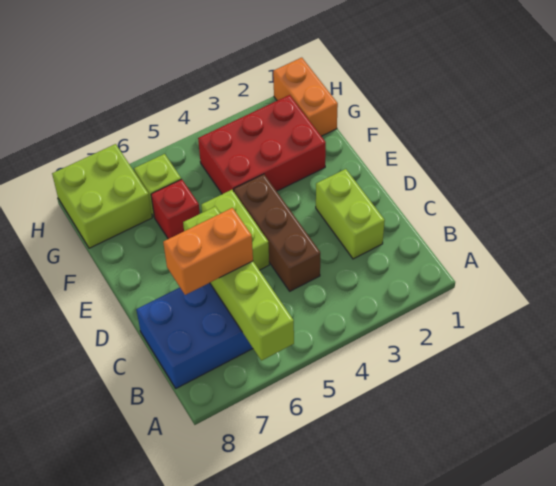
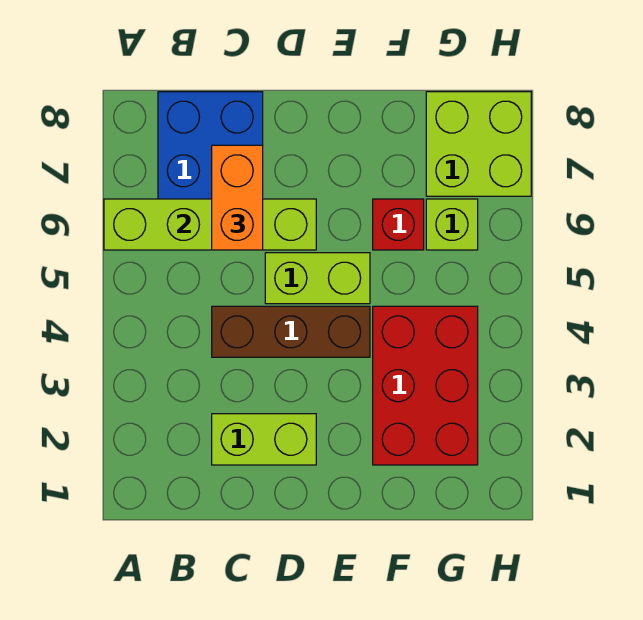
orange brick G1:H1 level 1 -> none

